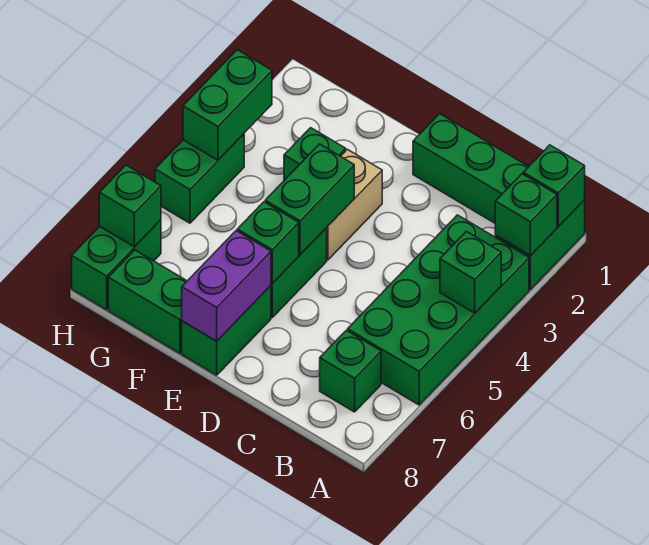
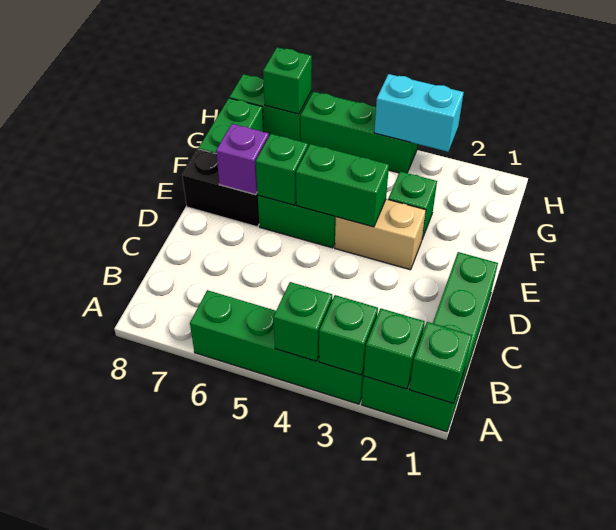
green brick A3:B6 level 1 -> green brick A3:A6 level 1
green brick B7 level 1 -> green brick A3 level 2
green brick E7:E8 level 1 -> black brick E7:E8 level 1
purple brick E7:E8 level 2 -> purple brick E7 level 2
green brick H3:H4 level 2 -> cyan brick H3:H4 level 2
green brick H4:H5 level 1 -> green brick H4:H6 level 1

